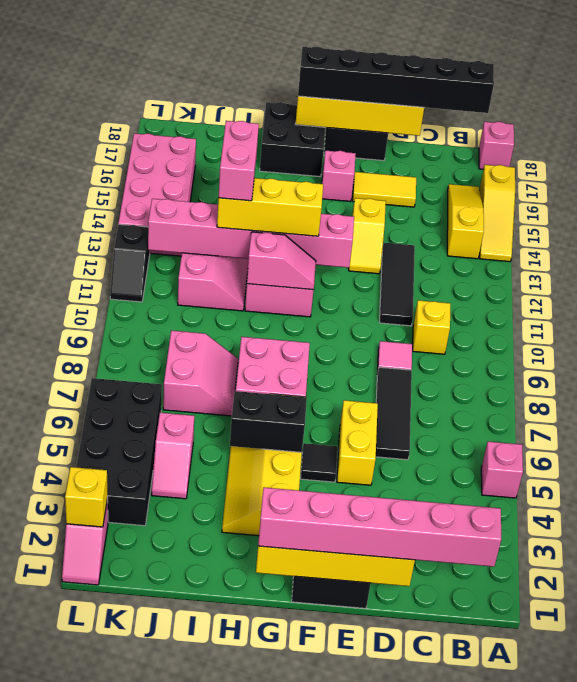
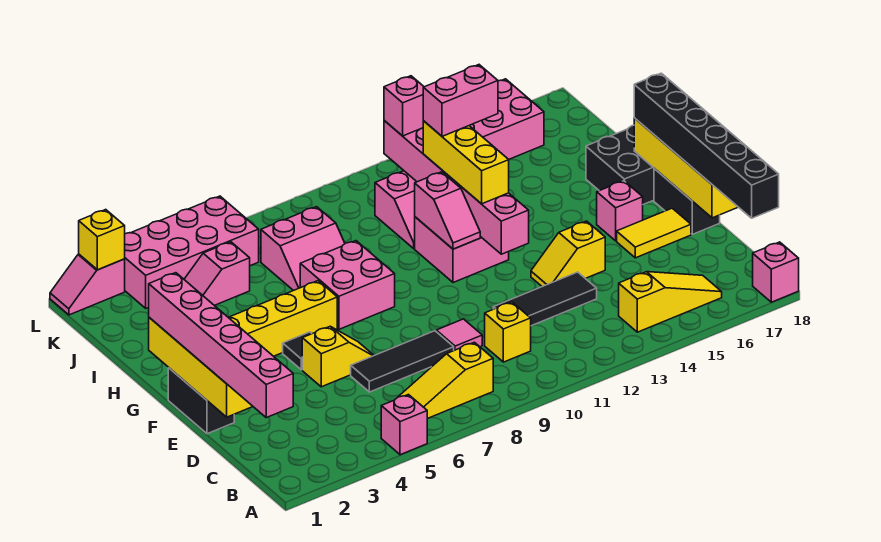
yellow slope A14:A16 level 1 top 16 -> yellow slope B6:B8 level 1 top 8
yellow tile D16:E16 level 1 -> yellow tile E16:E17 level 1
yellow brick E5:E6 level 1 -> yellow slope E5:E6 level 1 top 5
black brick G5:H5 level 2 -> none
black brick K3:L6 level 1 -> pink brick K3:L6 level 1
none -> pink brick K12 level 3
black slope L11:L12 level 1 top 12 -> none

